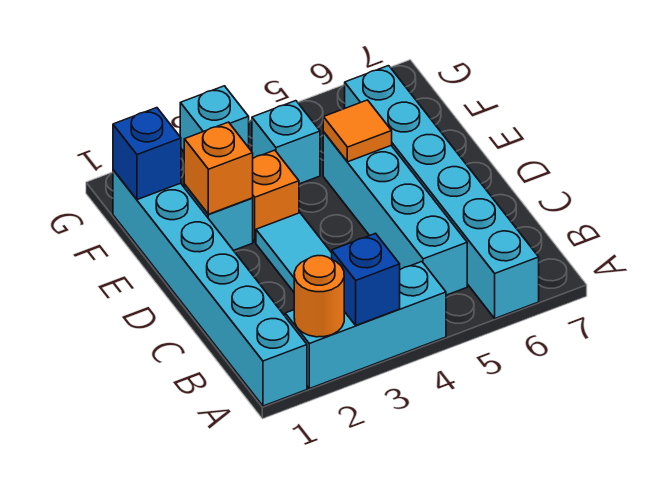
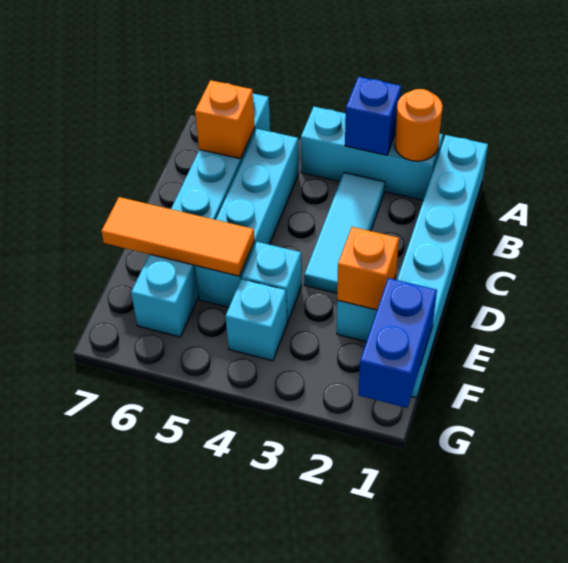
orange brick E3 level 1 -> orange brick B6 level 2
orange tile E5 level 2 -> orange tile E5:E7 level 2
blue brick F1 level 2 -> blue brick F1:G1 level 2
cyan brick G3 level 1 -> cyan brick E4 level 1

